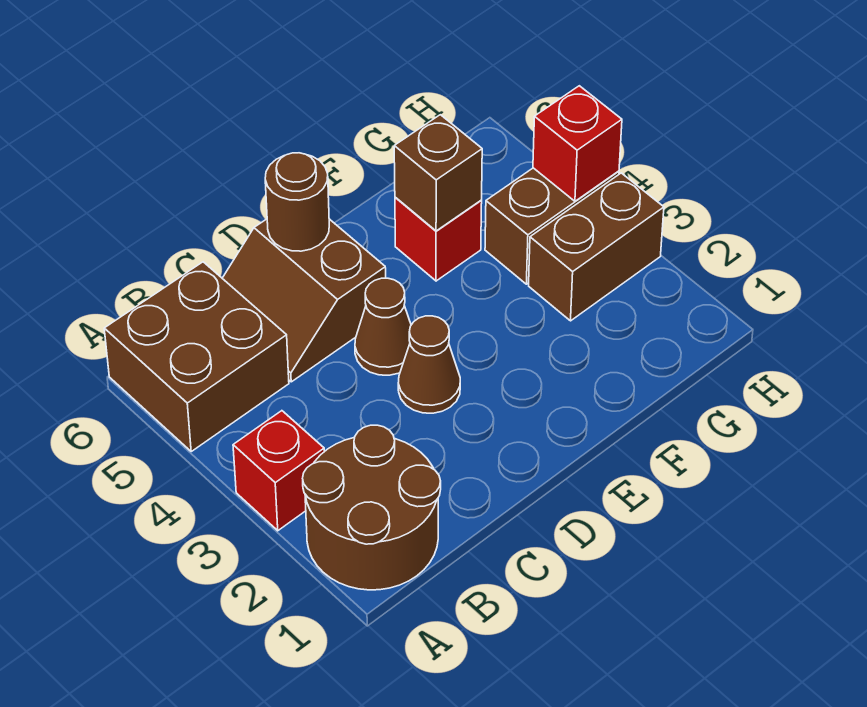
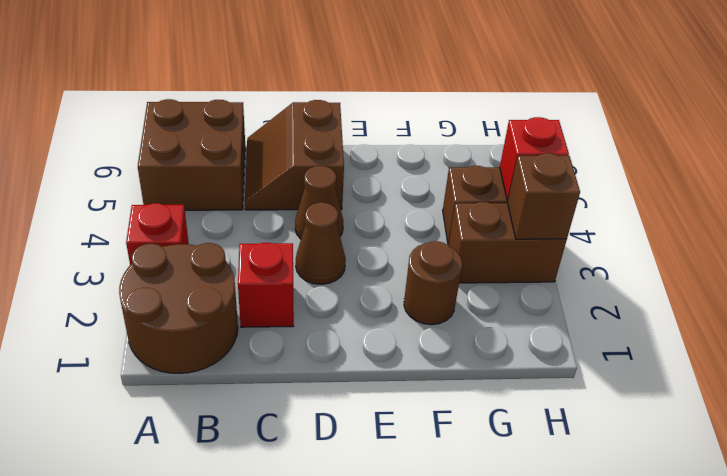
brown round brick D6 level 2 -> brown round brick F2 level 1
red brick F5 level 1 -> red brick C2 level 1
brown brick F5 level 2 -> brown brick H3 level 2

